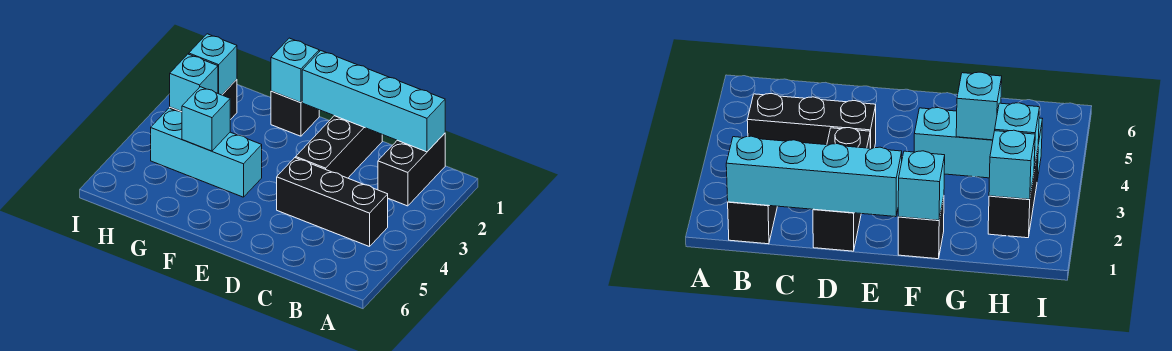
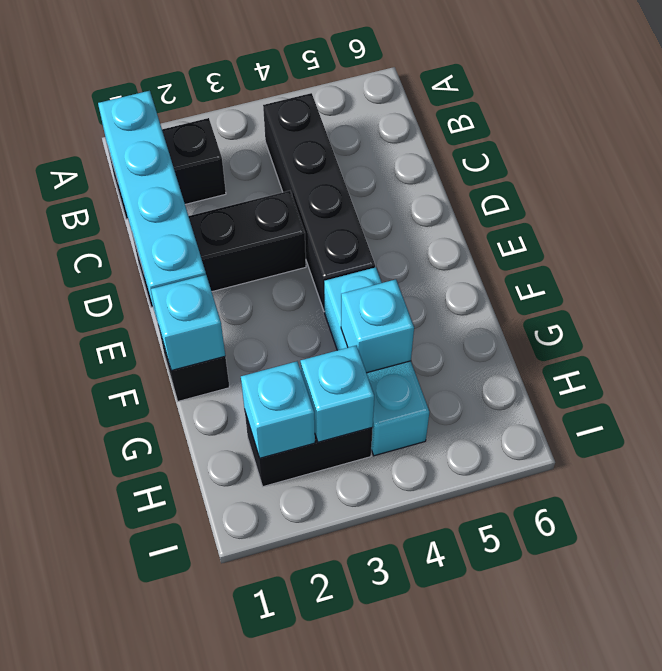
black brick B4:D4 level 1 -> black brick B4:E4 level 1

